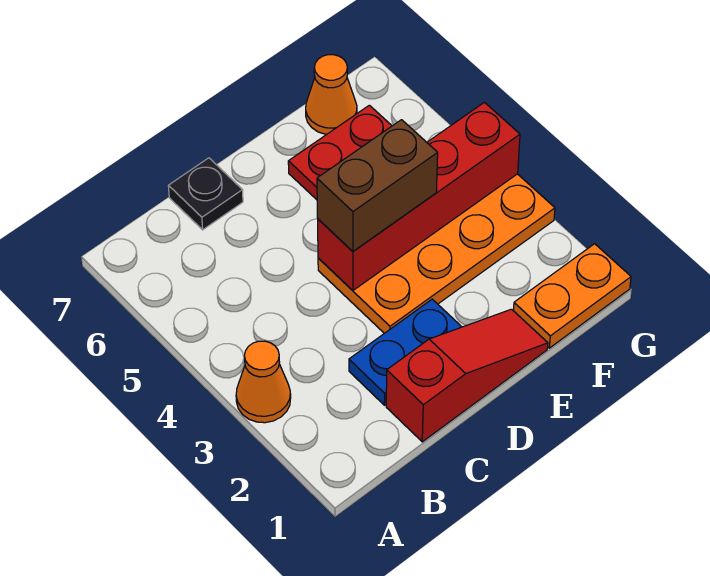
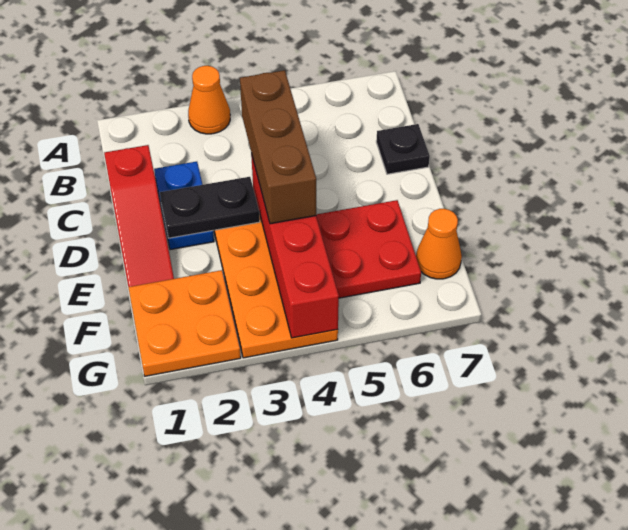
none -> black plate D2:D3 level 2
brown brick D4:E4 level 3 -> brown brick C4:E4 level 3
orange plate F1:G1 level 1 -> orange plate F1:G2 level 1

